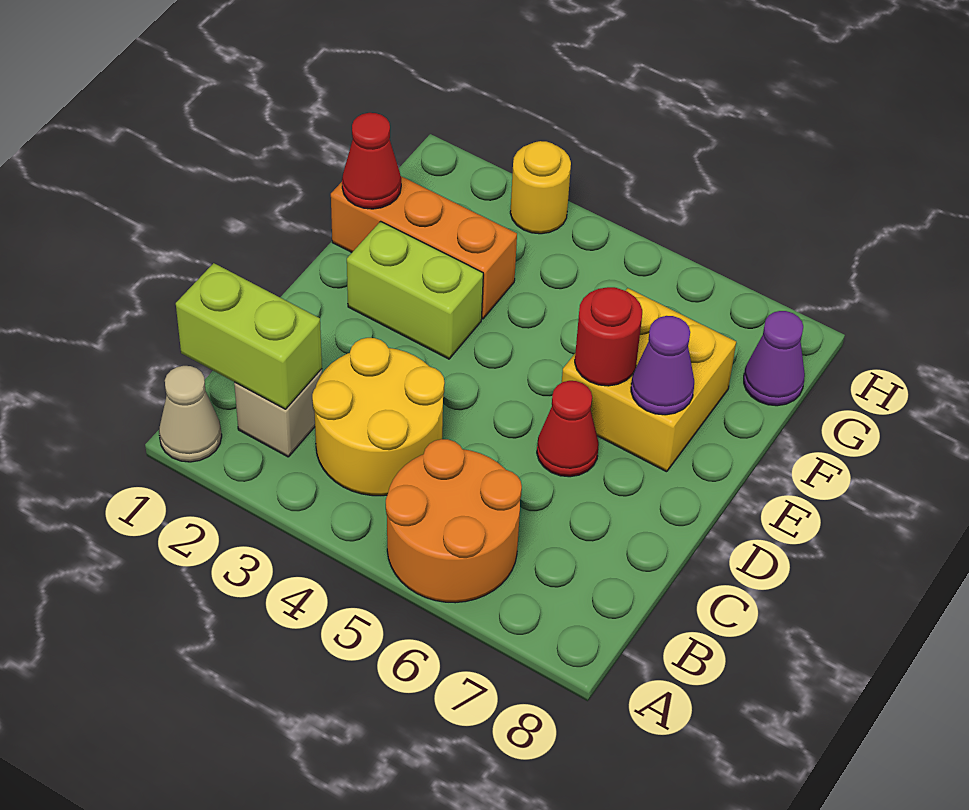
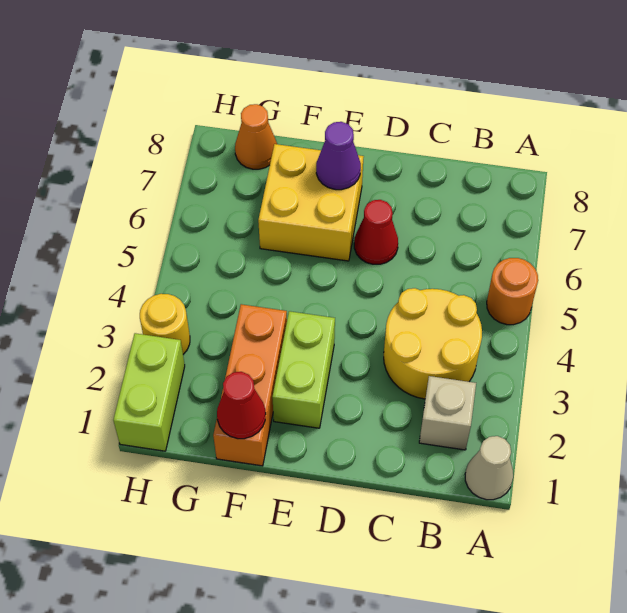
orange round brick A5:B6 level 1 -> orange round brick A5 level 1
lime brick B1:B2 level 2 -> lime brick H1:H2 level 1
red round brick E6 level 2 -> none
purple cone G8 level 1 -> orange cone G8 level 1

